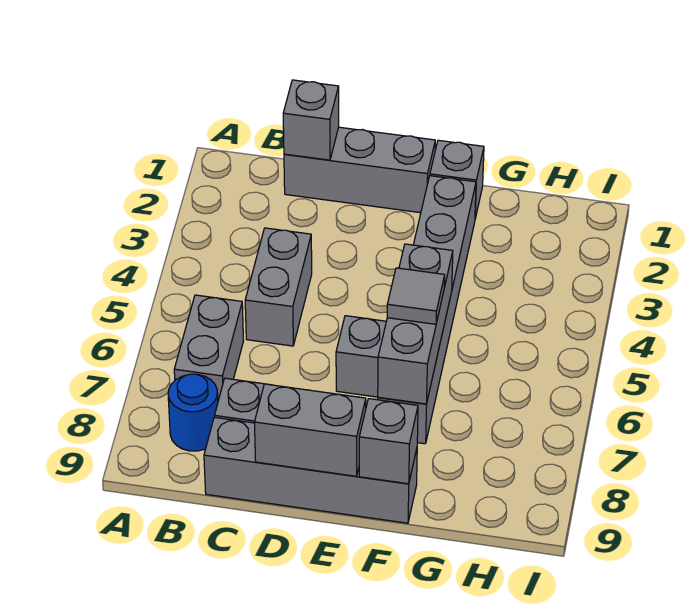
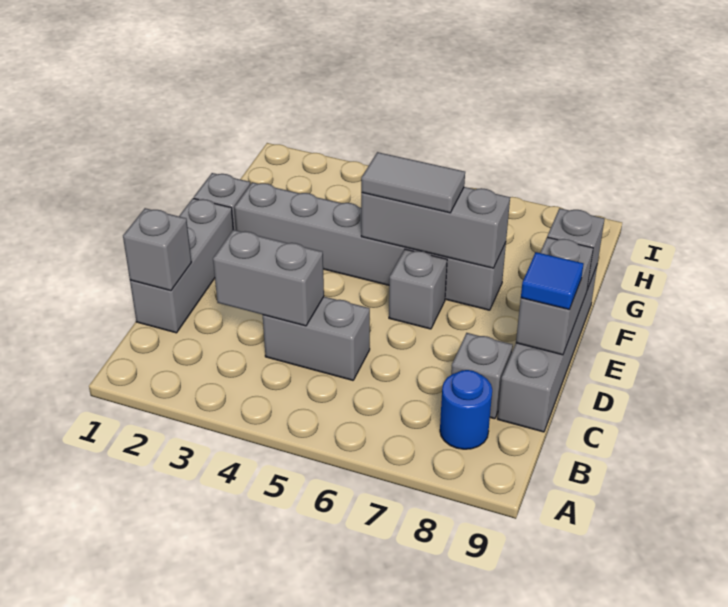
grey brick B6:B7 level 1 -> grey brick C3:C4 level 2
none -> blue tile D9 level 3
grey tile F6 level 3 -> grey tile F5:F6 level 3

